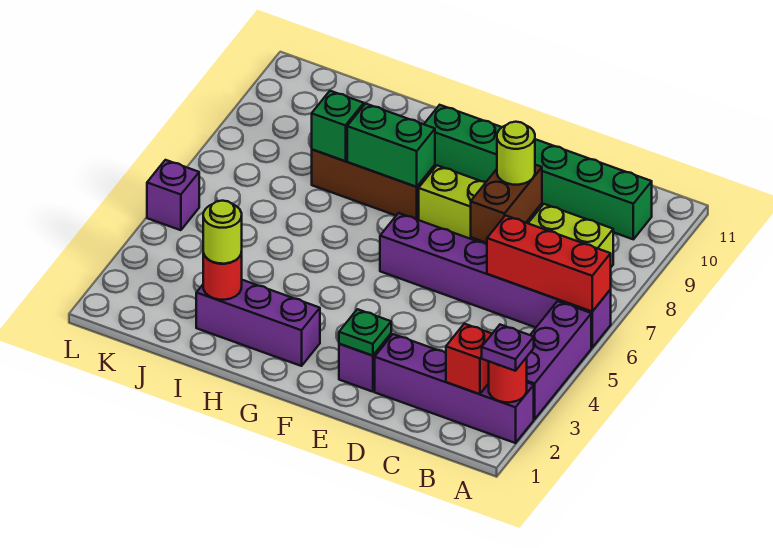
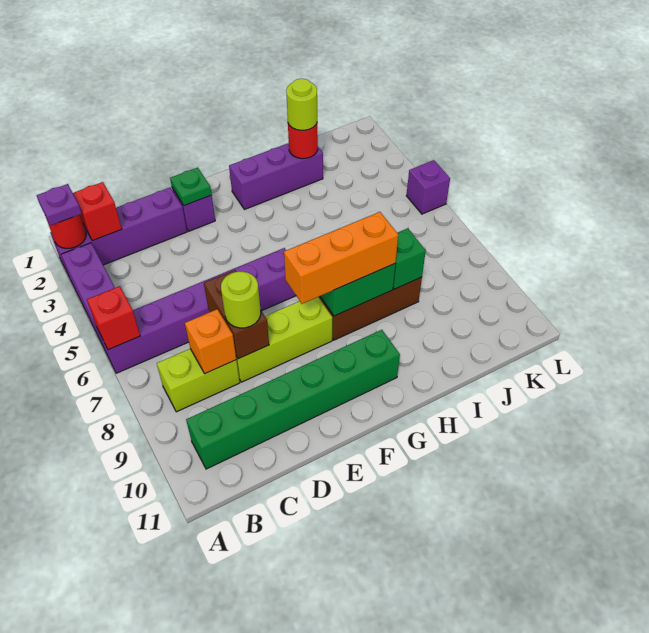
red brick A6:C6 level 2 -> red brick A6 level 2
none -> orange brick C8 level 2
none -> orange brick F8:H8 level 3

